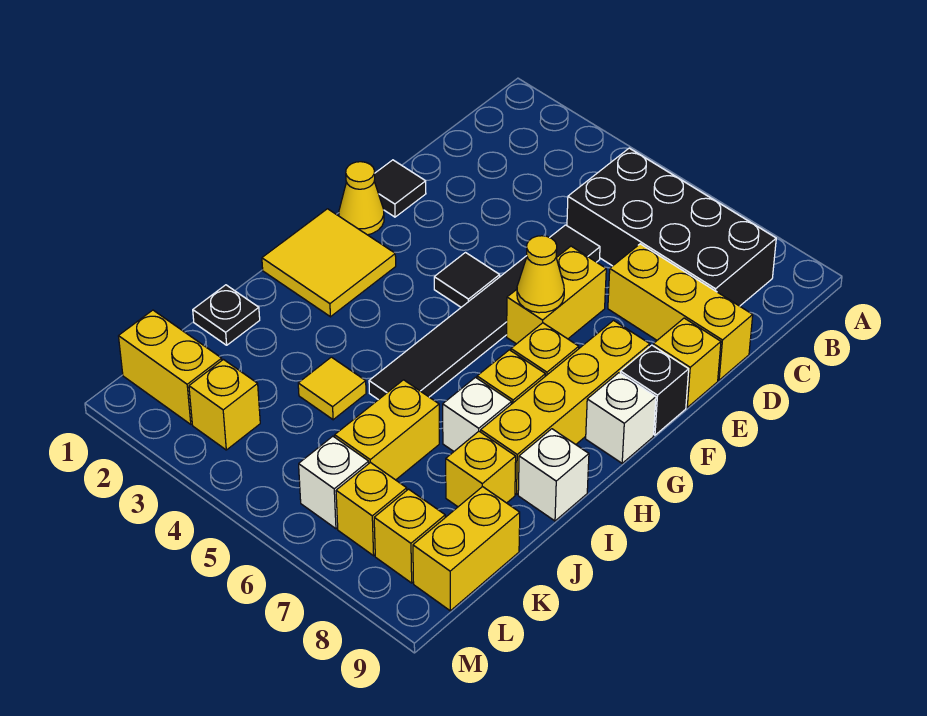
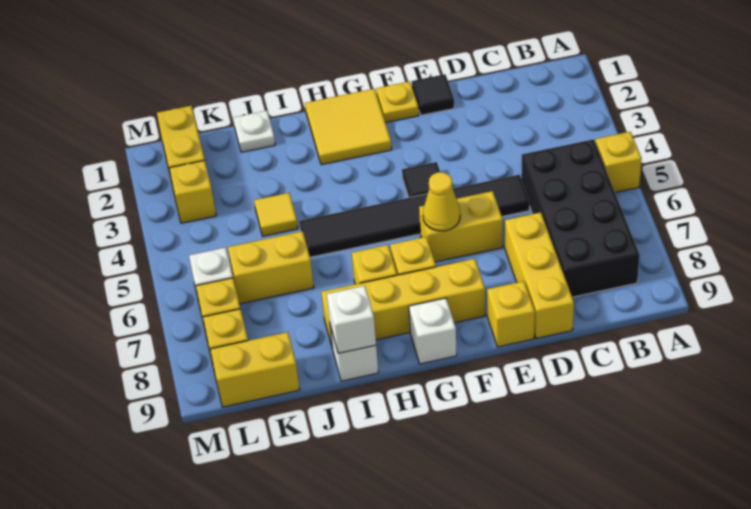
yellow cone F1 level 1 -> yellow plate F1 level 1
black brick F9 level 1 -> none
white brick I7 level 1 -> white brick I9 level 2
black plate J1 level 1 -> white plate J1 level 1
yellow brick J8 level 1 -> yellow brick A5 level 1

